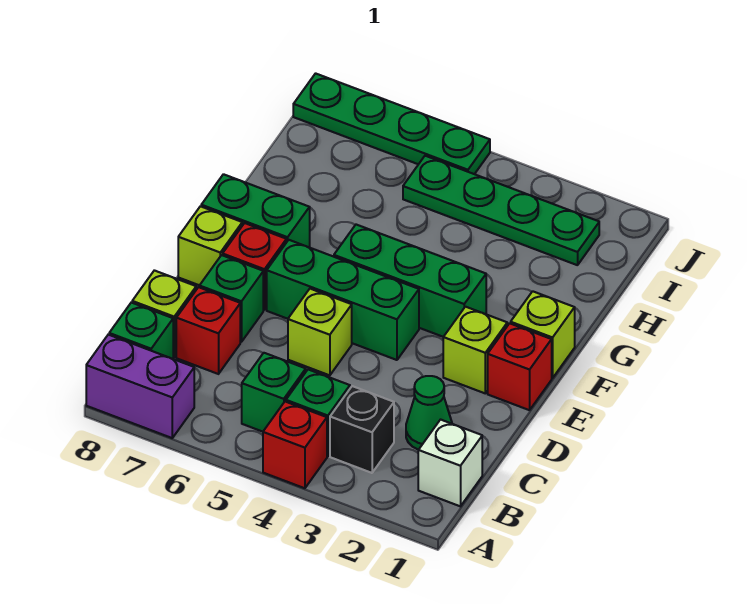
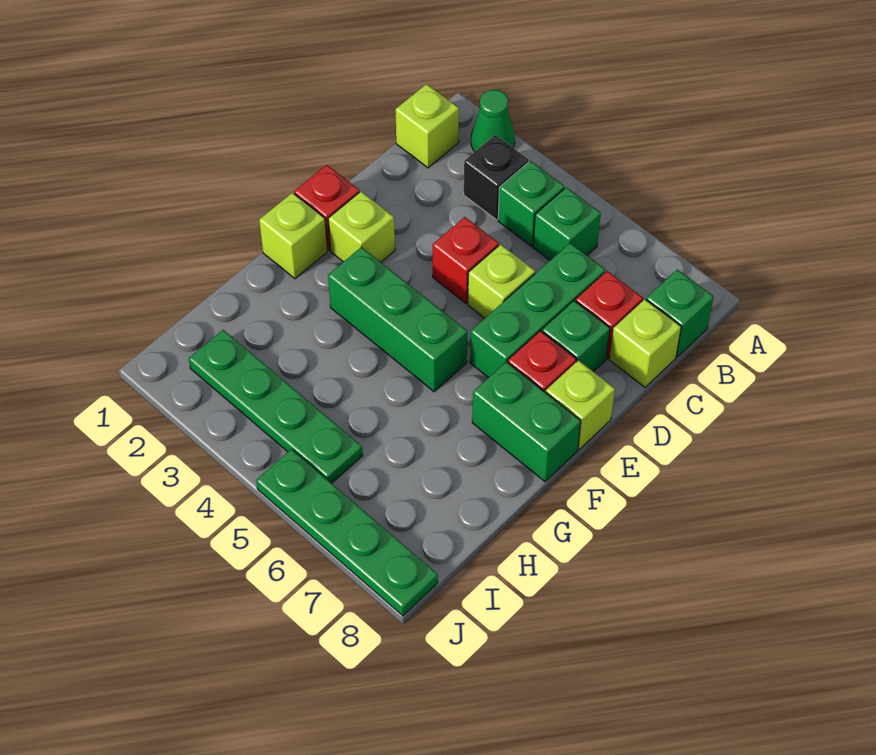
red brick A4 level 1 -> red brick D4 level 1
purple brick A7:A8 level 1 -> none
white brick B1 level 1 -> lime brick B1 level 1
green cone C2 level 1 -> green cone A2 level 1
green brick E4:E6 level 1 -> green brick C6:E6 level 1

